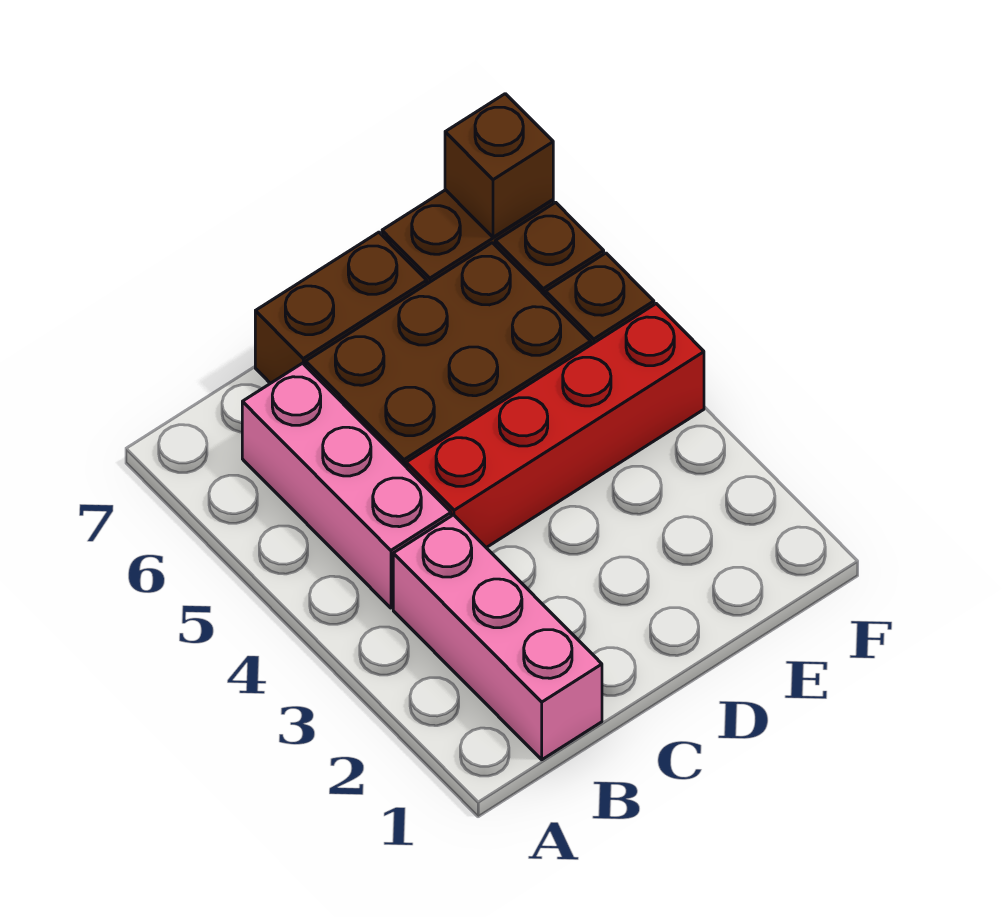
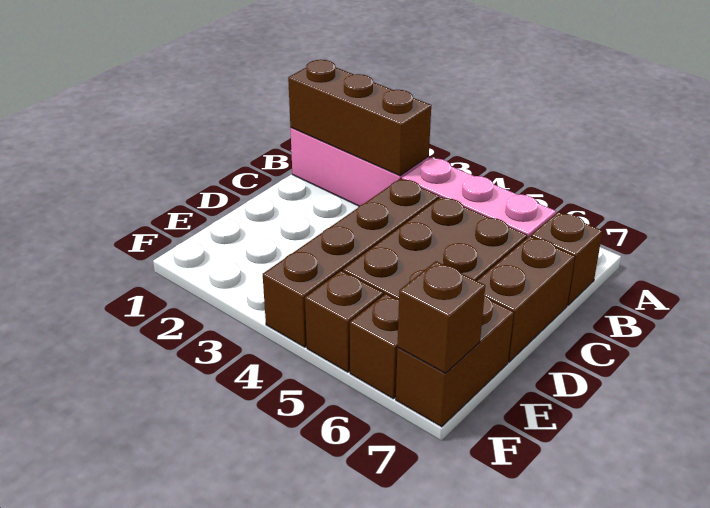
none -> brown brick B1:B3 level 2
none -> brown brick B7 level 1
red brick C4:F4 level 1 -> brown brick C4:F4 level 1

